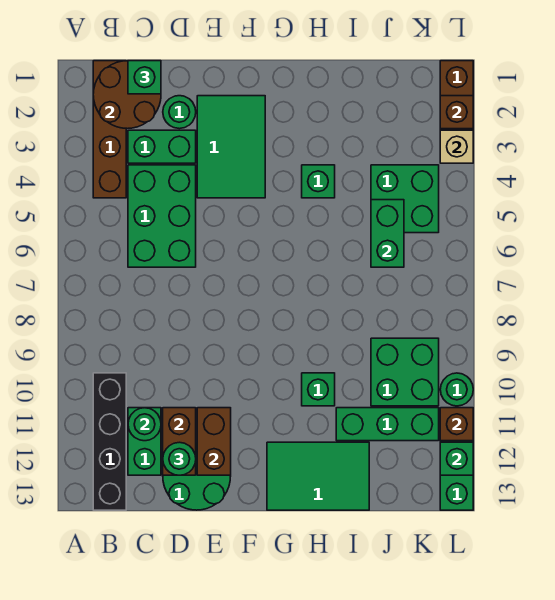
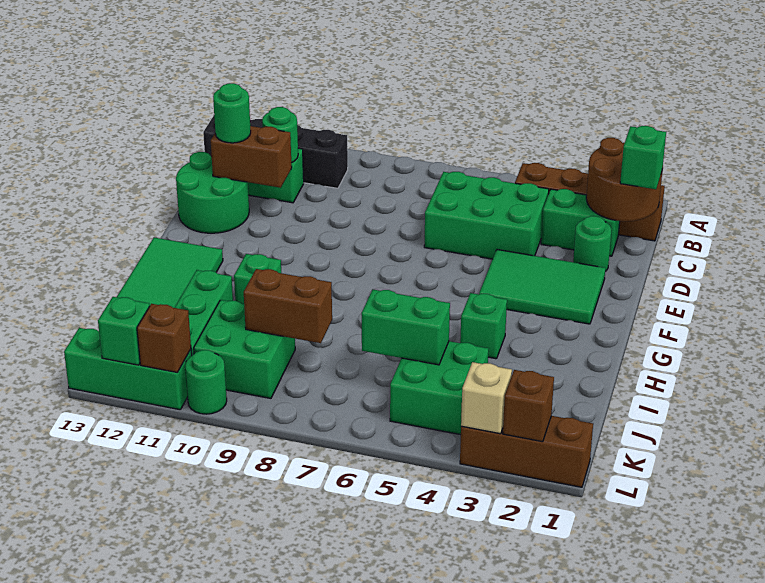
green brick C3:D3 level 1 -> green brick C2:C3 level 1
brown brick E11:E12 level 2 -> brown brick J8:J9 level 2

